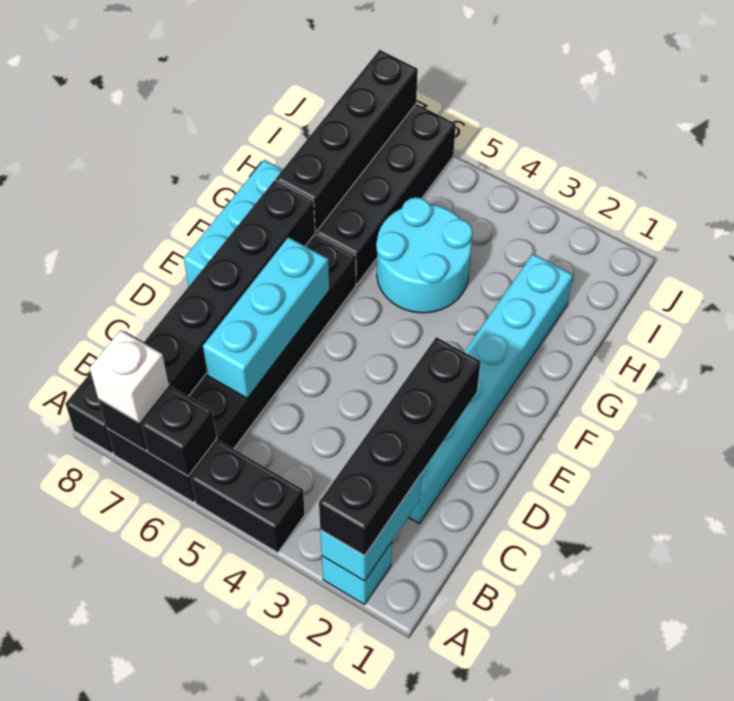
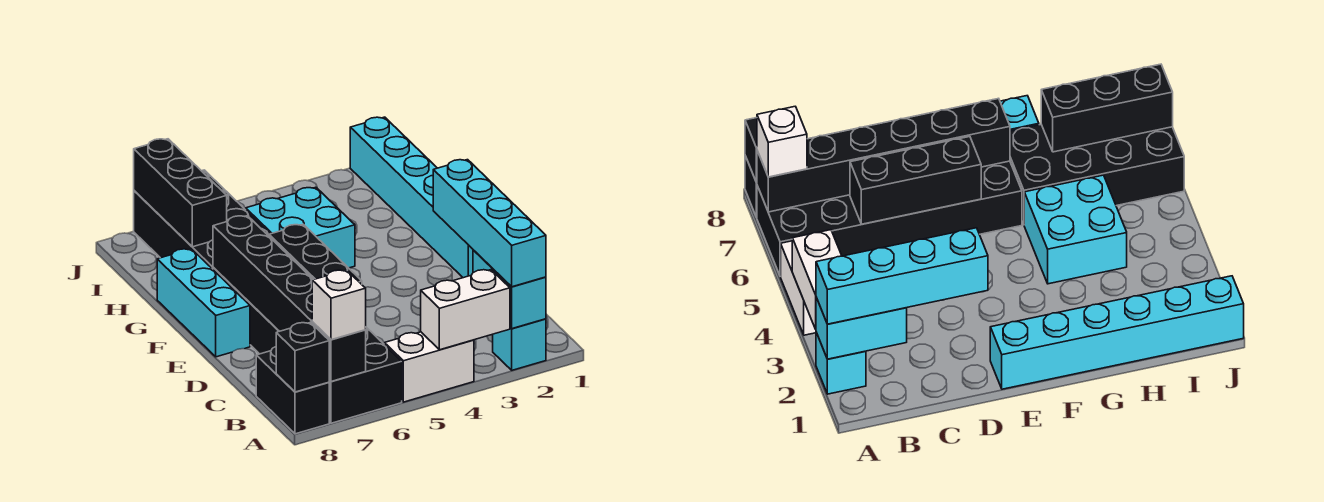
black brick A2:D2 level 3 -> cyan brick A2:D2 level 3
none -> white brick A3:A4 level 2
black brick A4:A5 level 1 -> white brick A4:A5 level 1
black brick A6 level 2 -> black brick A8 level 2
cyan brick C2:H2 level 1 -> cyan brick E1:J1 level 1
cyan brick C6:E6 level 2 -> black brick C6:E6 level 2
cyan round brick G4:H5 level 1 -> cyan brick G4:H5 level 1
black brick G7:J7 level 2 -> black brick H7:J7 level 2

